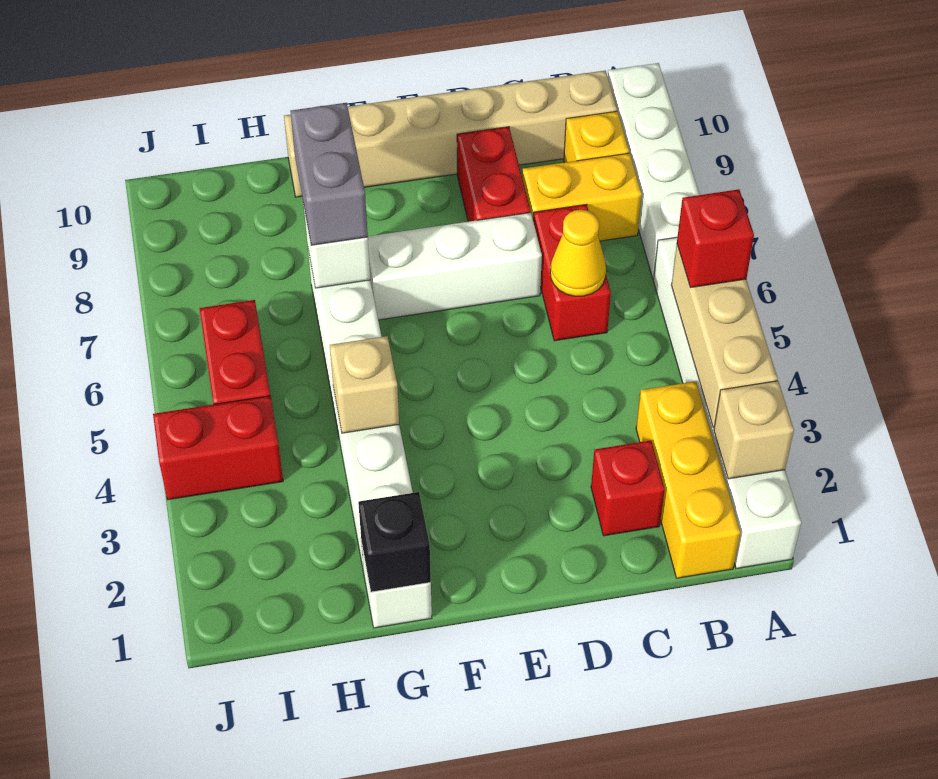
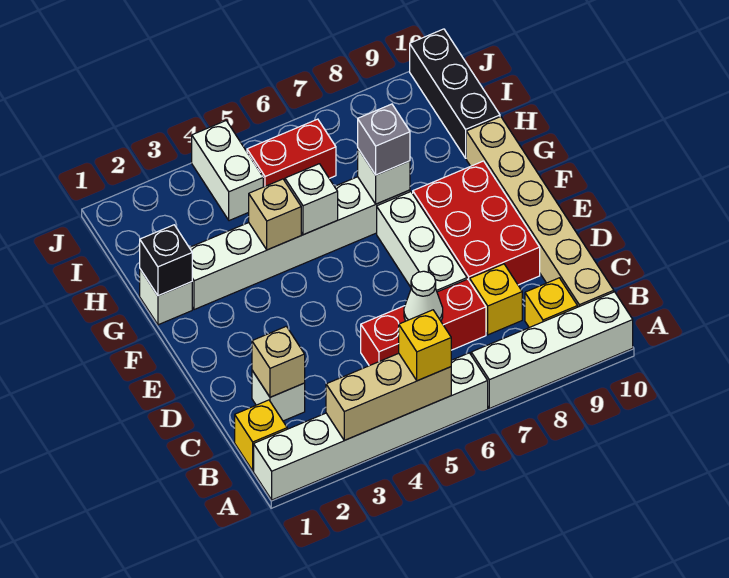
tan brick A2 level 2 -> tan brick C2 level 2
red brick A5 level 3 -> yellow brick A5 level 3
yellow brick B1:B3 level 1 -> yellow brick B1 level 1
yellow brick B8:C8 level 1 -> yellow brick C8 level 1
red brick C2 level 1 -> white brick C2 level 1
red brick C6:C7 level 1 -> red brick C5:C7 level 1
yellow cone C6 level 2 -> white cone C6 level 2
red brick D8:D9 level 1 -> red brick D8:F9 level 1
none -> white brick G5 level 2
grey brick G7:G8 level 3 -> grey brick G7 level 3
none -> black brick H10:J10 level 1
red brick I4:J4 level 1 -> white brick I4:J4 level 1

